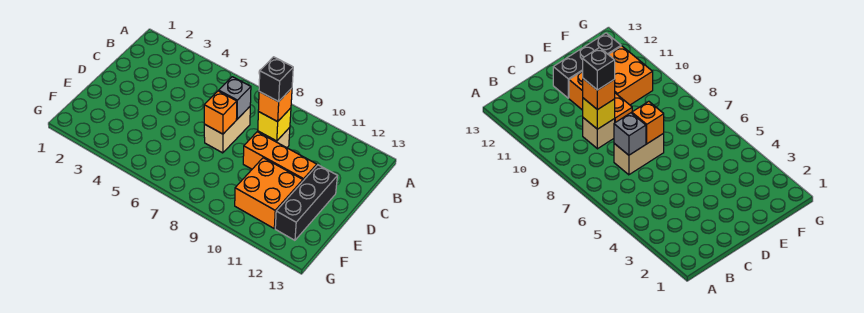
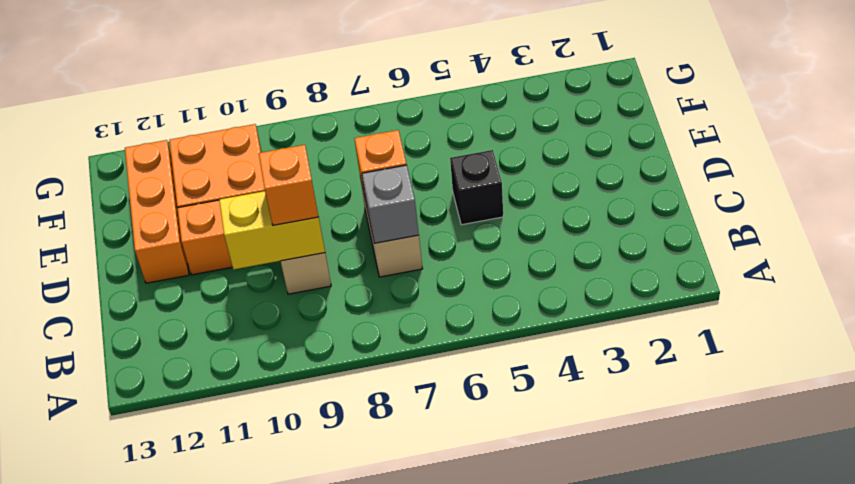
yellow brick C9 level 2 -> yellow brick C9:C10 level 2
black brick C9 level 4 -> black brick D5 level 1
black brick D12:F12 level 1 -> orange brick D12:F12 level 1

